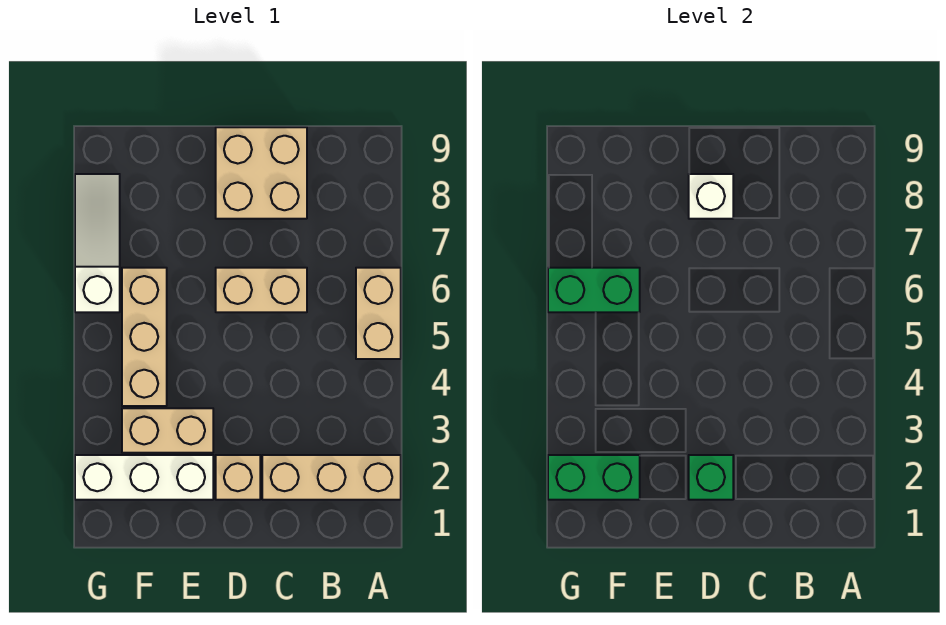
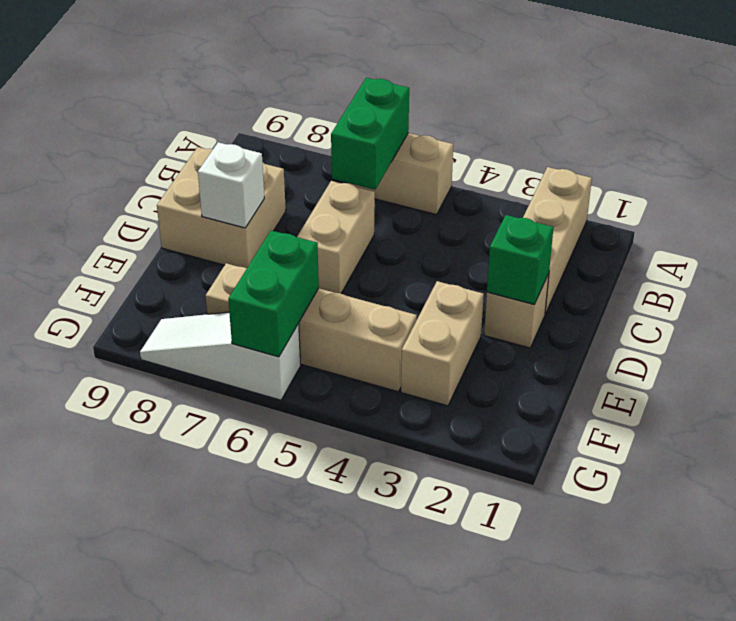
white brick E2:G2 level 1 -> none
green brick F2:G2 level 2 -> green brick A6:B6 level 2
tan brick F4:F6 level 1 -> tan brick F4:F7 level 1

